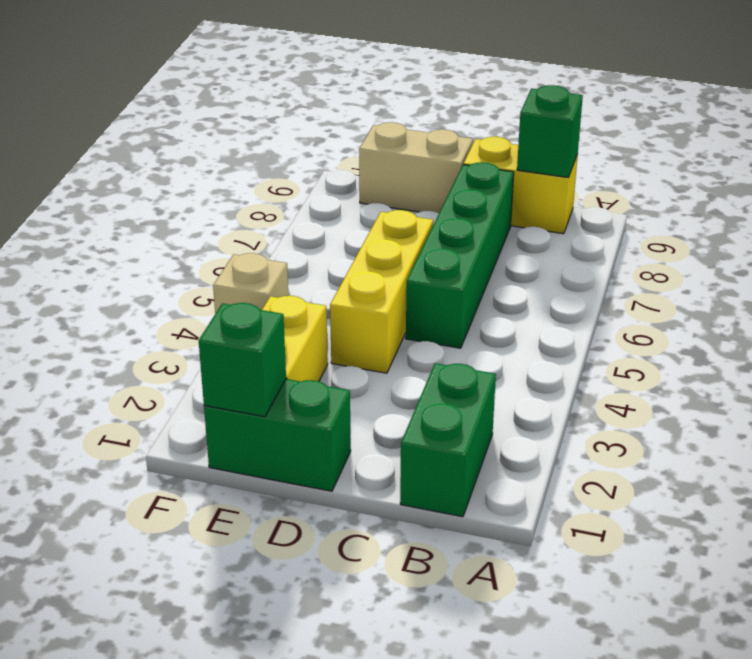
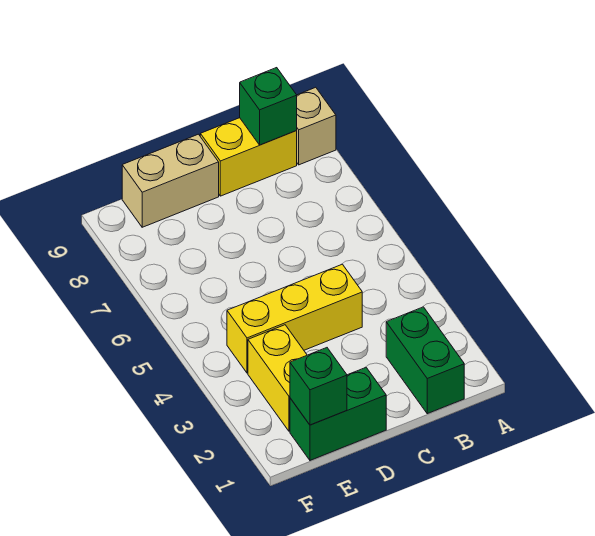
green brick C5:C8 level 1 -> none
yellow brick D4:D6 level 1 -> yellow brick C4:E4 level 1
tan brick F4 level 1 -> tan brick A9 level 1

